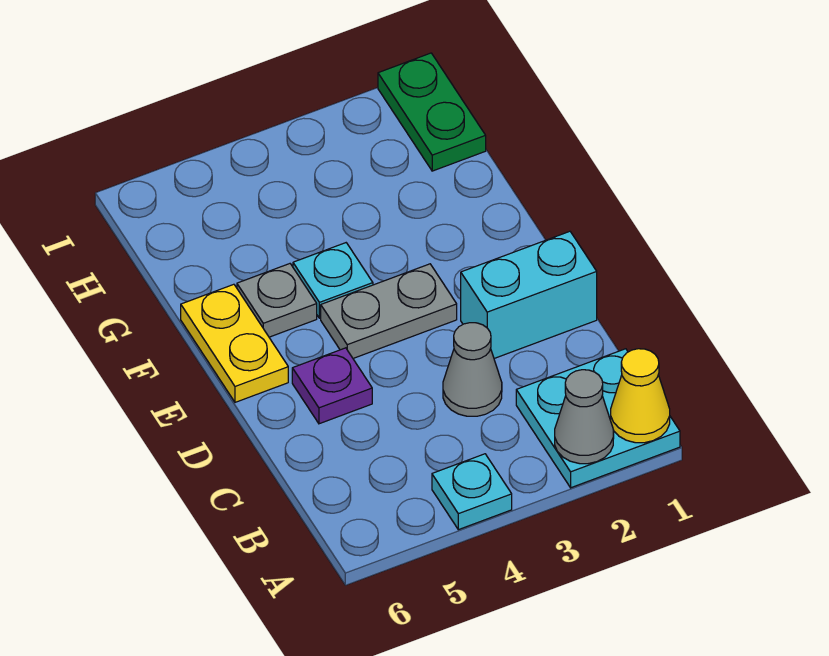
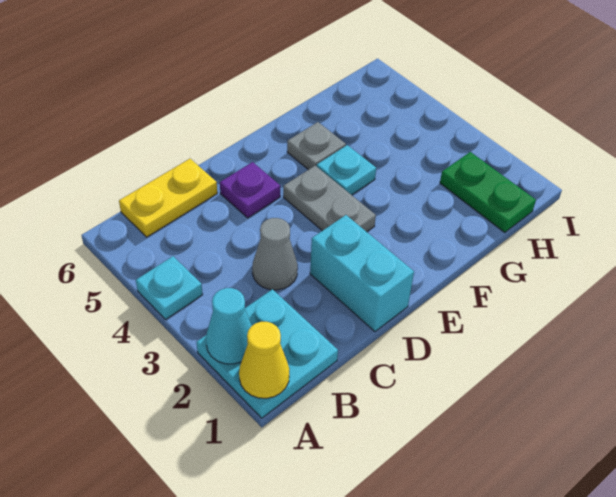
grey cone A2 level 2 -> cyan cone A2 level 2
yellow plate E6:F6 level 1 -> yellow plate B6:C6 level 1
green plate H1:I1 level 1 -> green plate H1:H2 level 1

